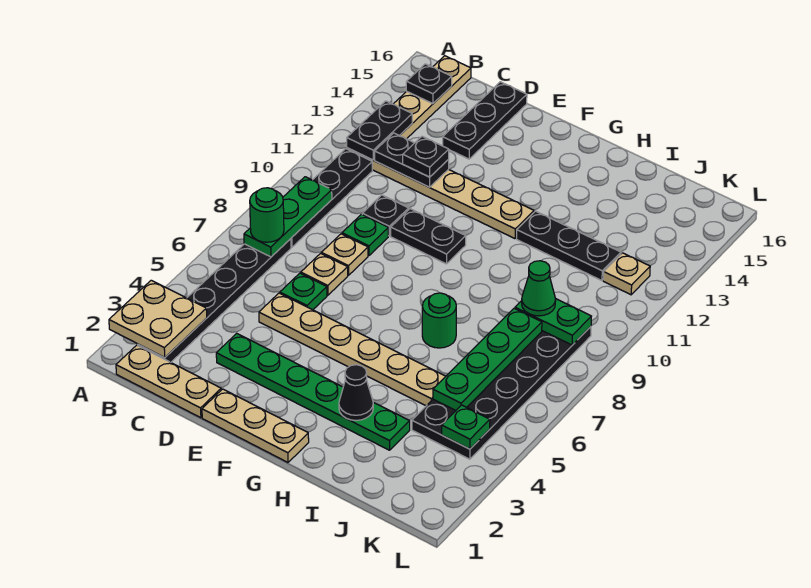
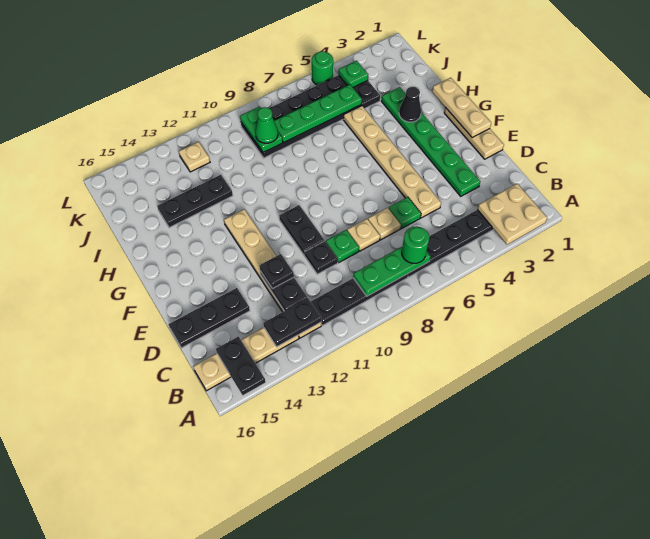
tan plate B1:D1 level 1 -> tan plate F1:H1 level 2
black plate B15 level 2 -> black plate A15:B15 level 2
green round brick H7 level 1 -> green round brick L5 level 1
black plate H12:J12 level 1 -> black plate I12:I14 level 1

